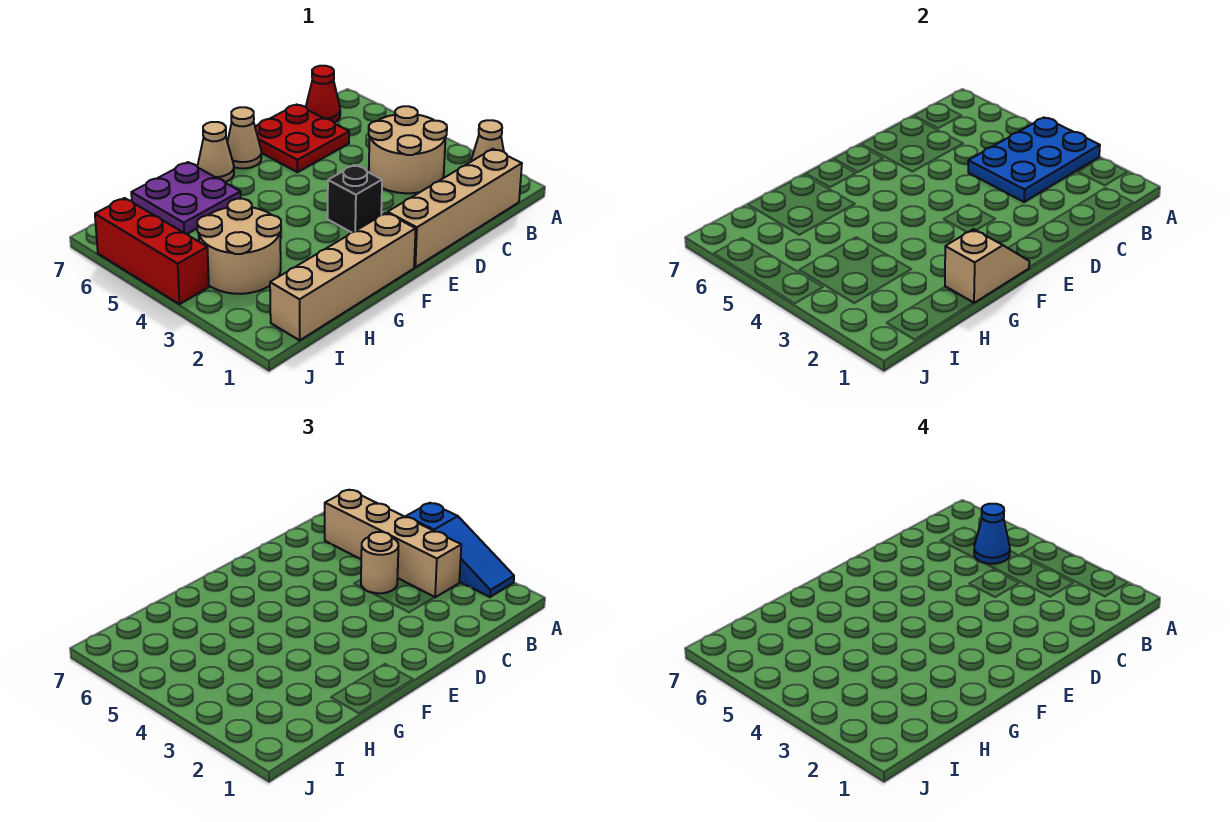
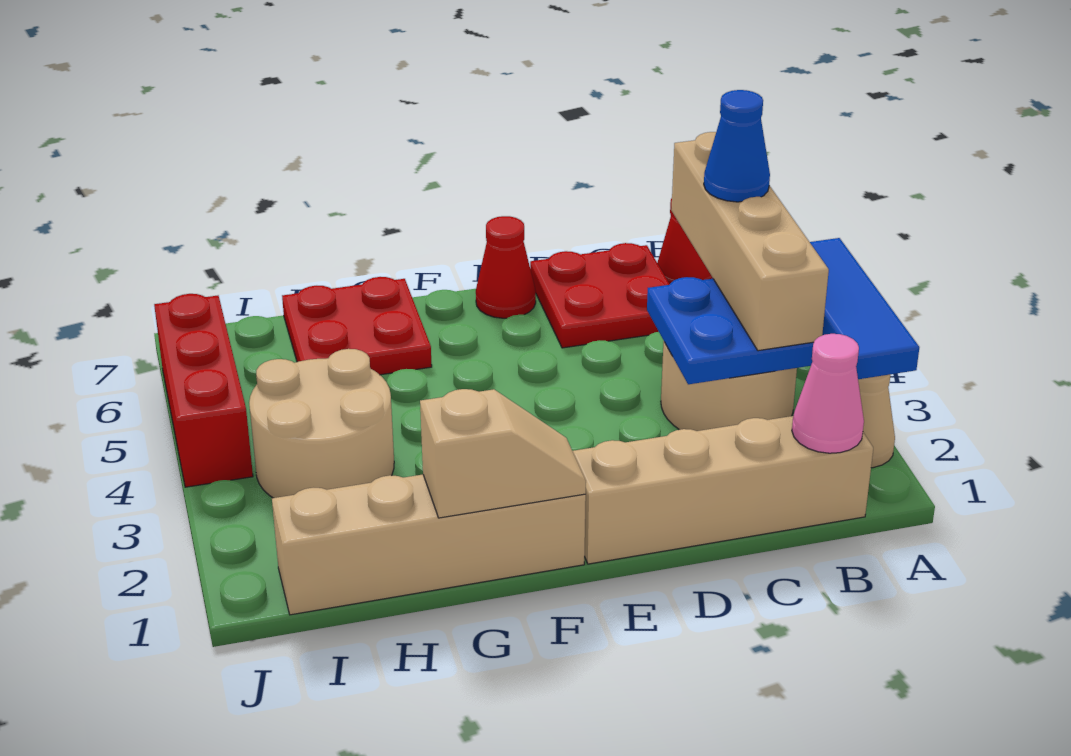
blue slope A2:A4 level 3 top 4 -> blue tile A2:A4 level 3
none -> pink cone B1 level 2
tan round brick C4 level 3 -> none
black brick E3 level 1 -> none
tan cone E7 level 1 -> red cone E7 level 1
tan cone F7 level 1 -> none
purple plate G6:H7 level 1 -> red plate G6:H7 level 1

